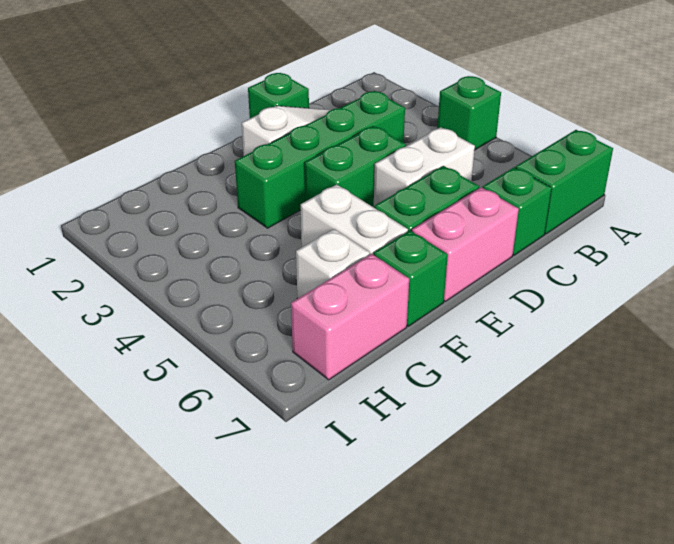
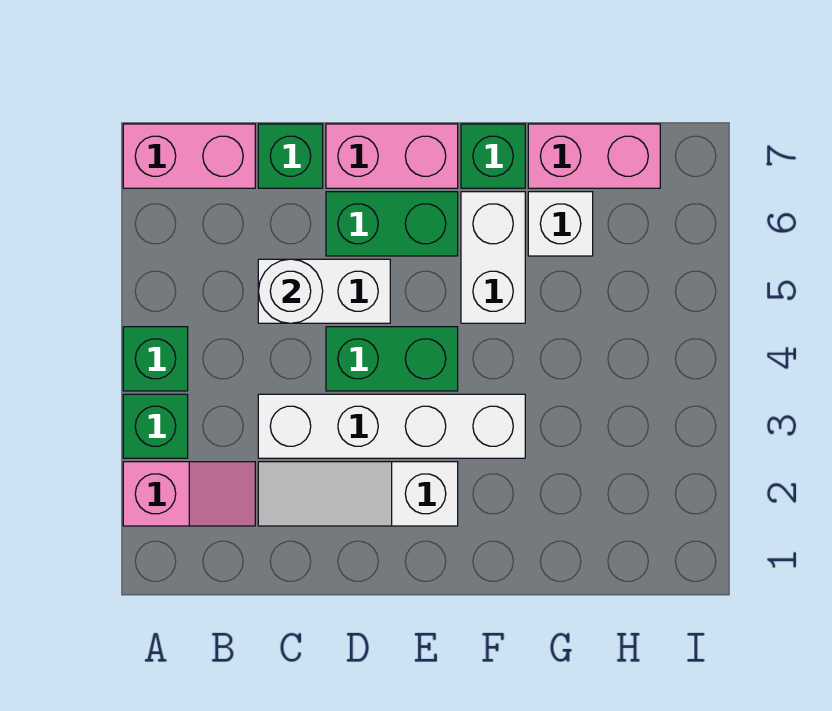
none -> pink slope A2:B2 level 1 top A
green brick A7:B7 level 1 -> pink brick A7:B7 level 1
green brick C3:F3 level 1 -> white brick C3:F3 level 1
none -> white round brick C5 level 2
green brick D1 level 1 -> green brick A3 level 1

